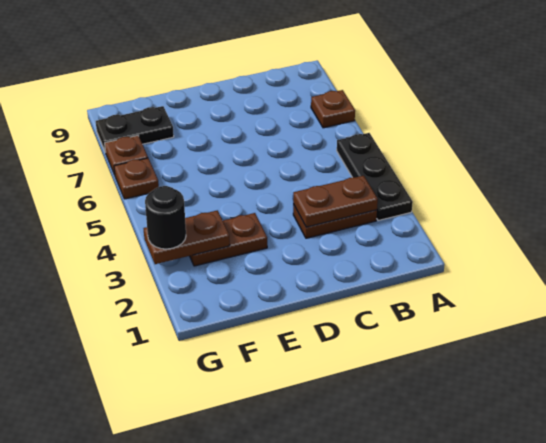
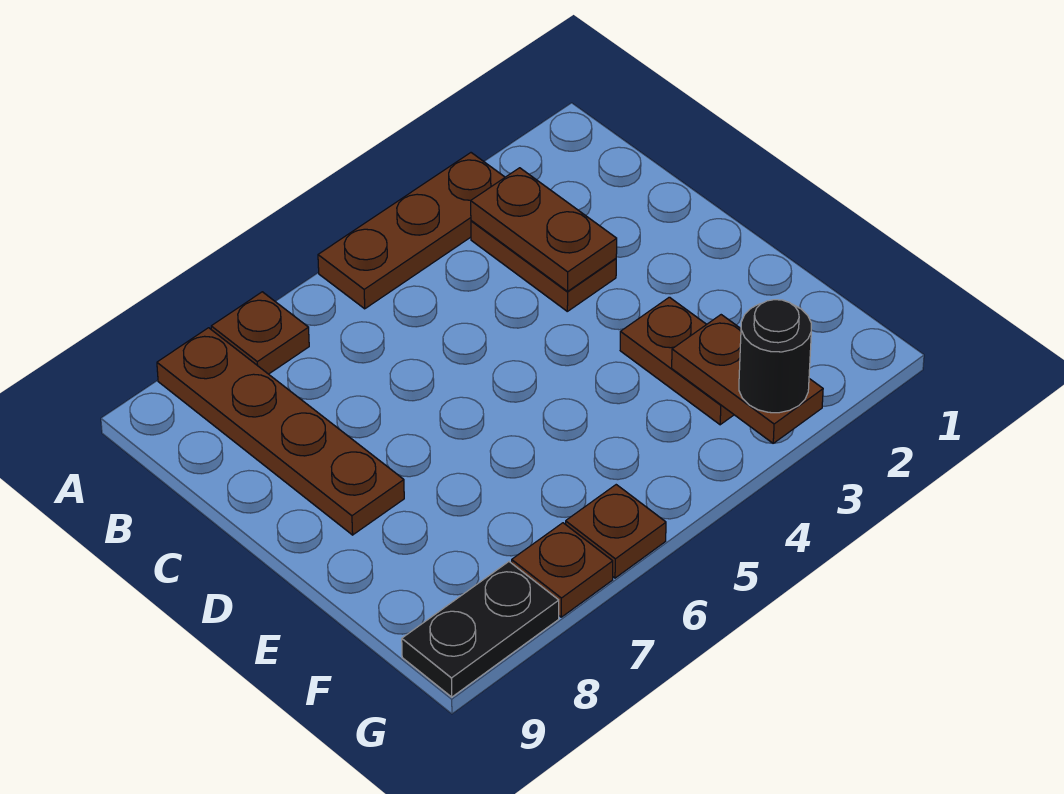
black plate A3:A5 level 1 -> brown plate A3:A5 level 1
none -> brown plate A8:D8 level 1
black plate F8:G8 level 1 -> black plate G8:G9 level 1

